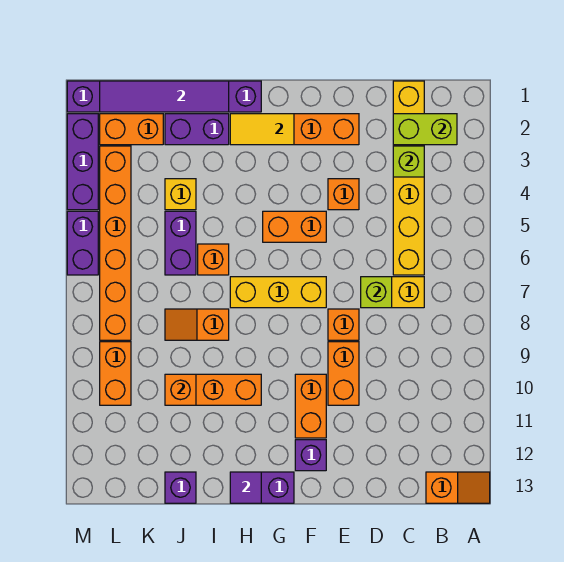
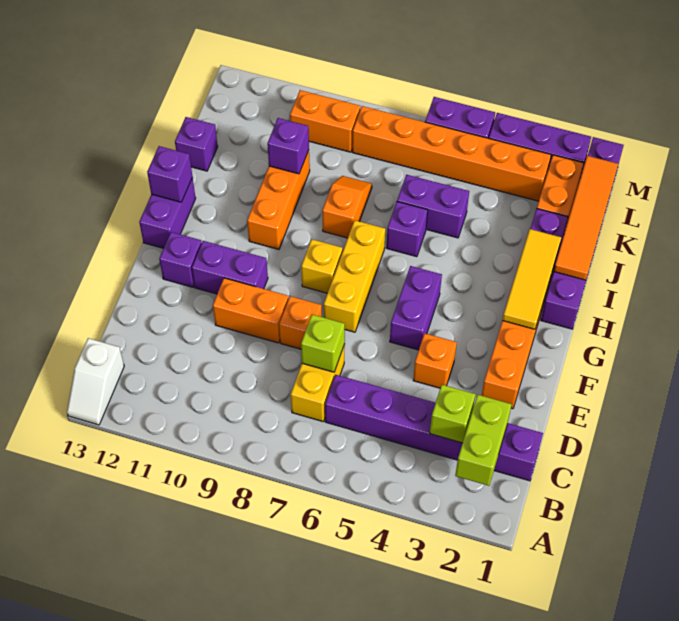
orange slope A13:B13 level 1 top B -> white slope A13:B13 level 1 top B
yellow brick C1:C6 level 1 -> purple brick C1:C6 level 1
orange brick F5:G5 level 1 -> purple brick F5:G5 level 1
orange brick F10:F11 level 1 -> purple brick F10:F11 level 1
yellow tile G2:H2 level 2 -> yellow tile G2:I2 level 2
purple tile H13 level 2 -> purple brick H13 level 2
purple tile I1:L1 level 2 -> orange tile I1:L1 level 2
orange brick I6 level 1 -> purple brick I6 level 1
yellow brick J4 level 1 -> yellow brick G8 level 1
orange brick J10 level 2 -> purple brick J10 level 2

